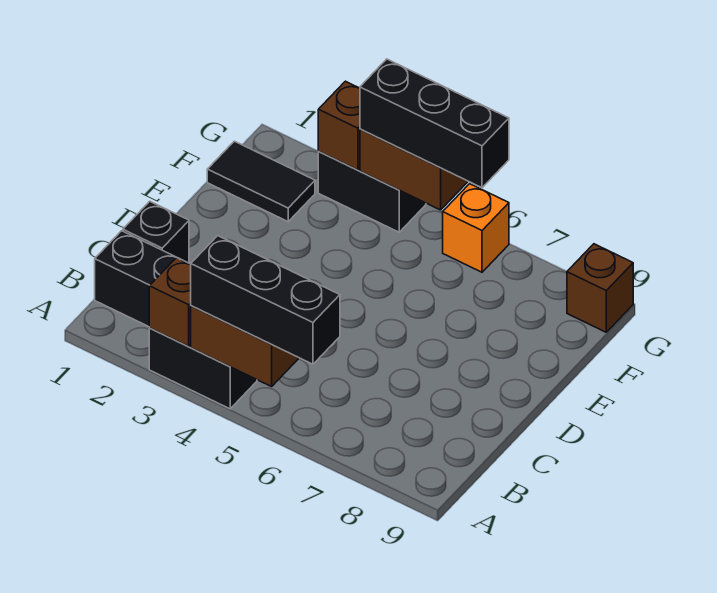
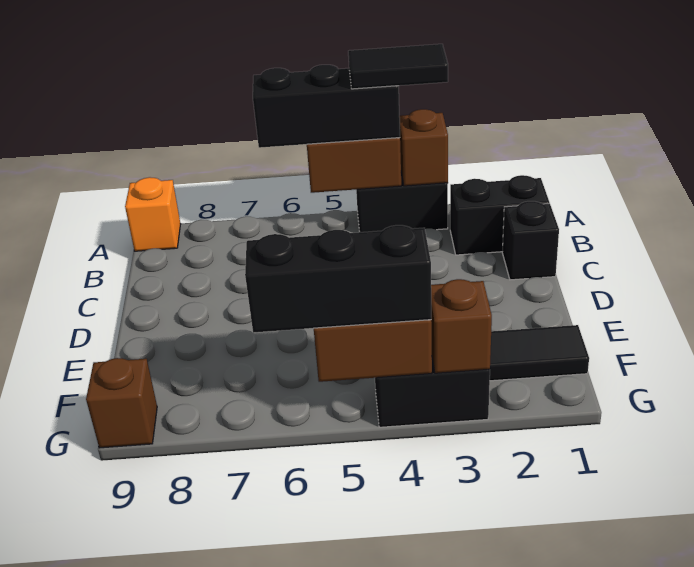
none -> black tile A3:A4 level 4
orange brick G6 level 1 -> orange brick A9 level 1

